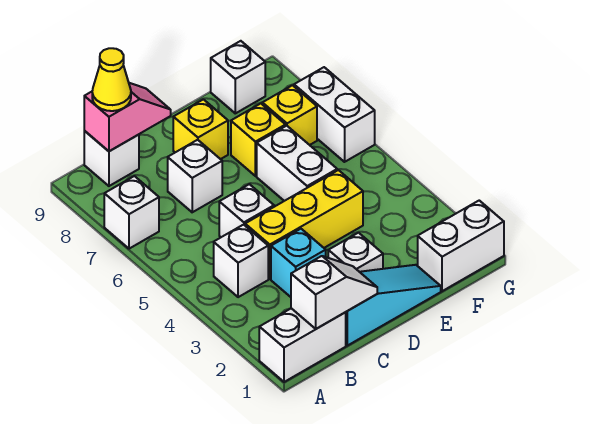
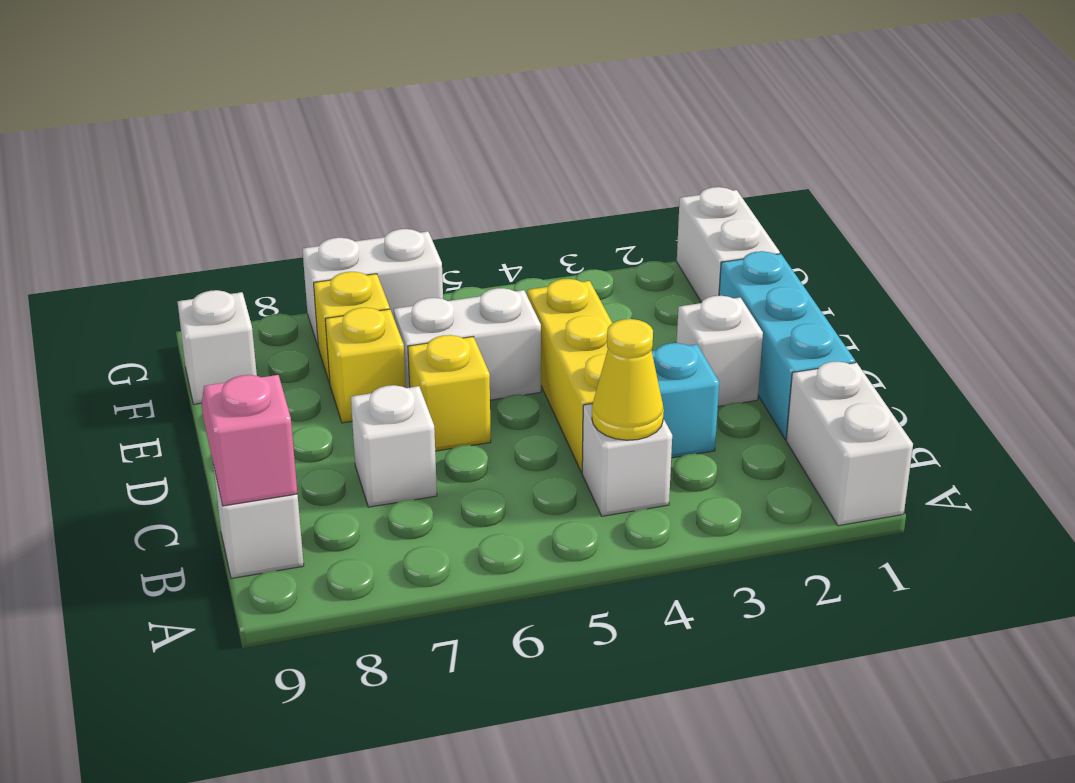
white brick A7 level 1 -> none
white slope B1:C1 level 2 top B -> none
yellow cone B9 level 3 -> yellow cone B4 level 2
cyan slope C1:E1 level 1 top C -> cyan brick C1:E1 level 1
white brick C5 level 1 -> none
yellow brick D8 level 1 -> yellow brick D6 level 1

